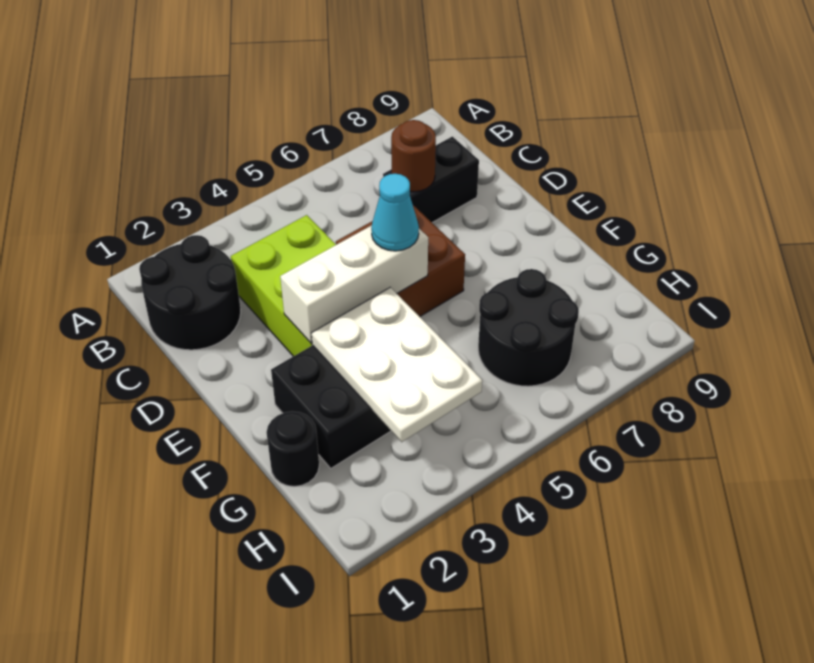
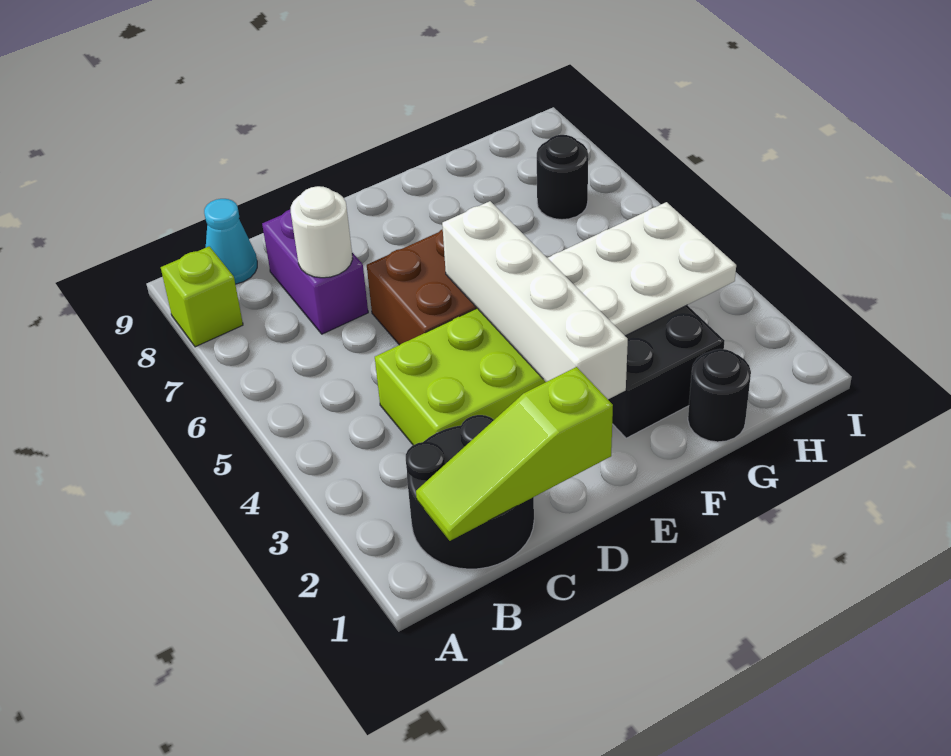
none -> lime brick A8 level 1
none -> lime slope B1:D1 level 2 top D
black brick C7:C8 level 1 -> purple brick C7:C8 level 1
brown round brick C7 level 2 -> white round brick C7 level 2
white brick E3:E5 level 2 -> white brick E2:E5 level 2
cyan cone E5 level 3 -> cyan cone B9 level 1
black round brick G6:H7 level 1 -> black round brick H7 level 1

